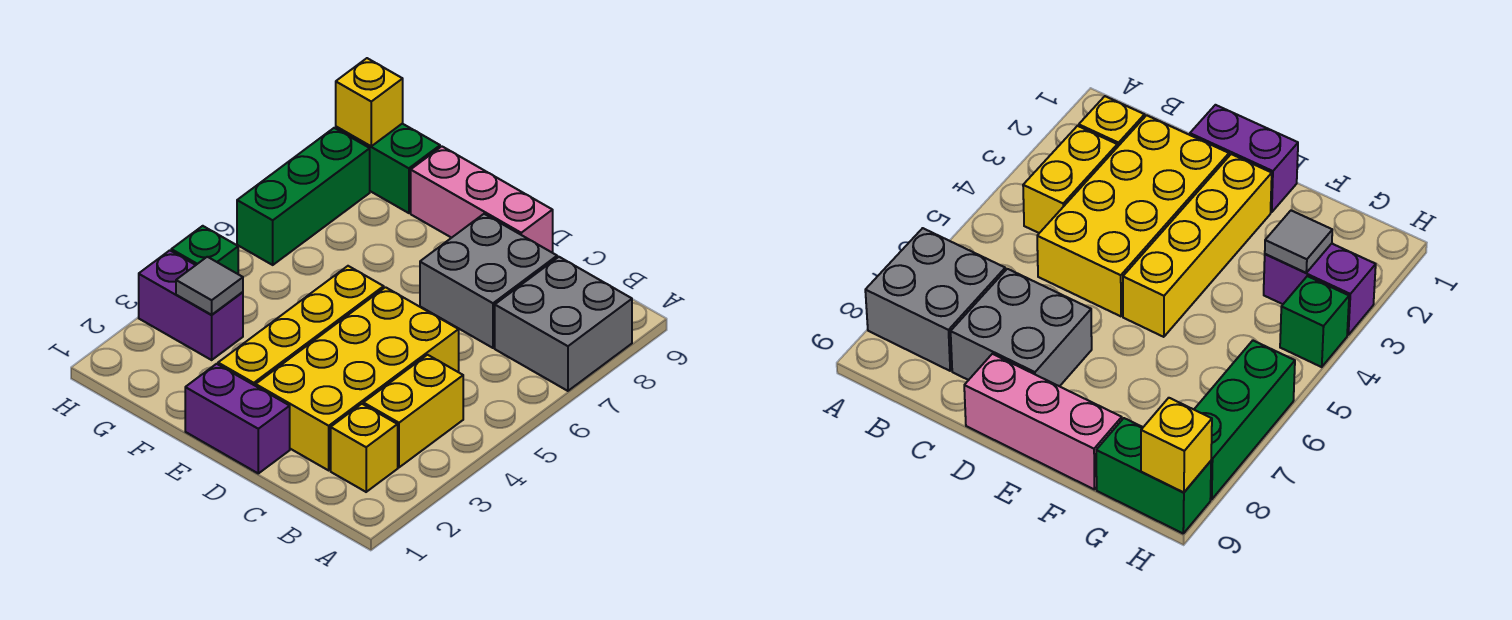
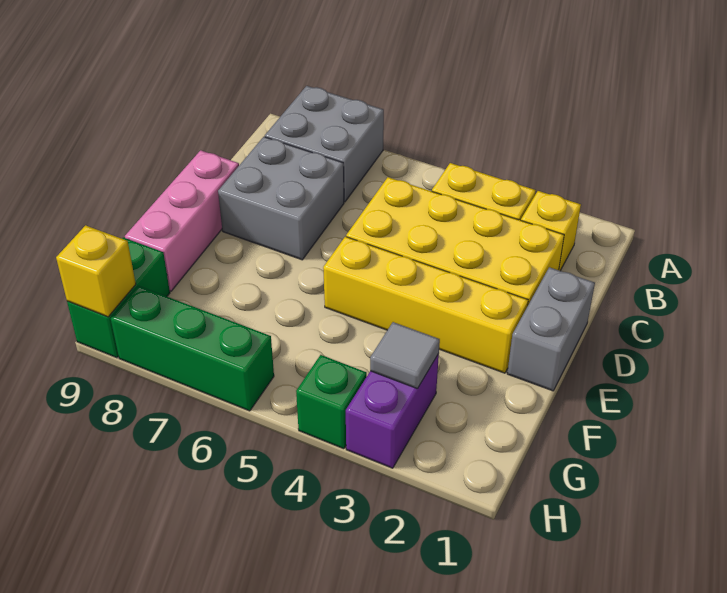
purple brick D1:E1 level 1 -> grey brick D1:E1 level 1

